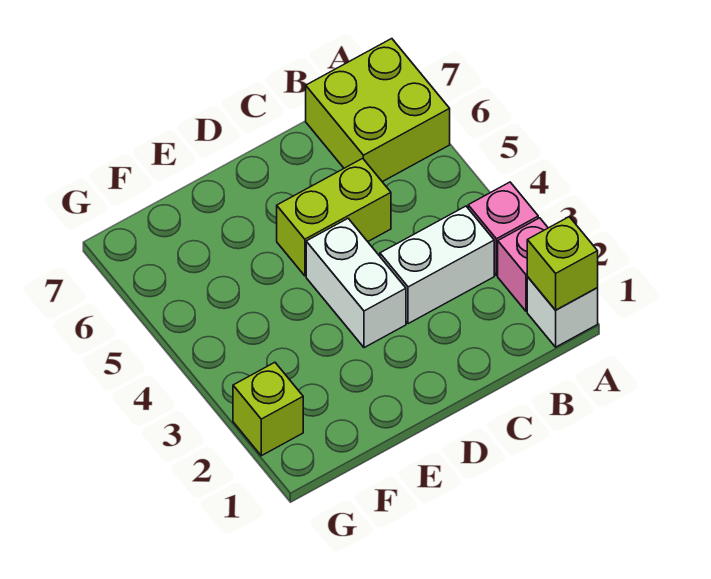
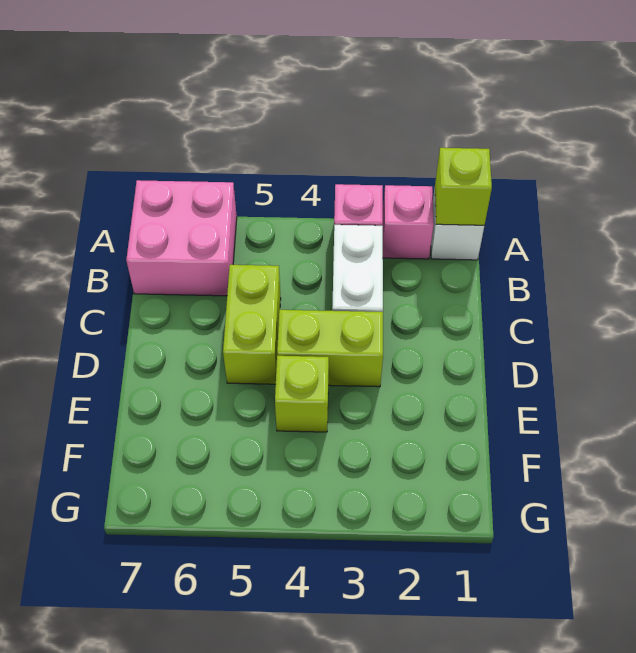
lime brick A6:B7 level 1 -> pink brick A6:B7 level 1
white brick D3:D4 level 1 -> lime brick D3:D4 level 1
lime brick G2 level 1 -> lime brick E4 level 1

